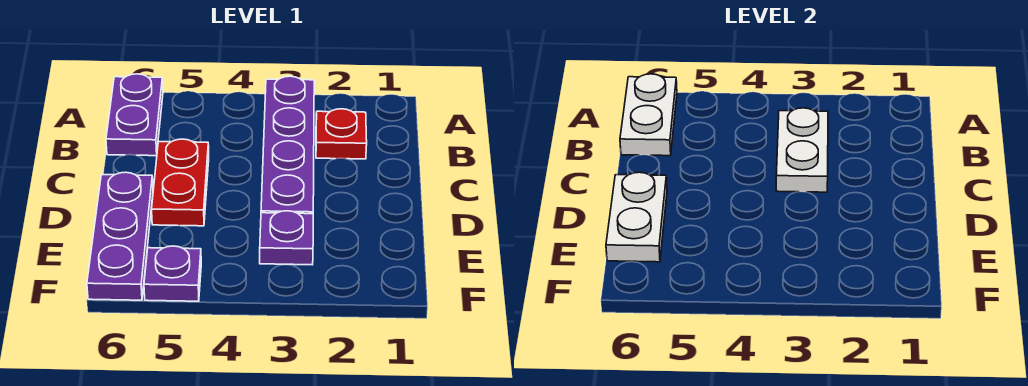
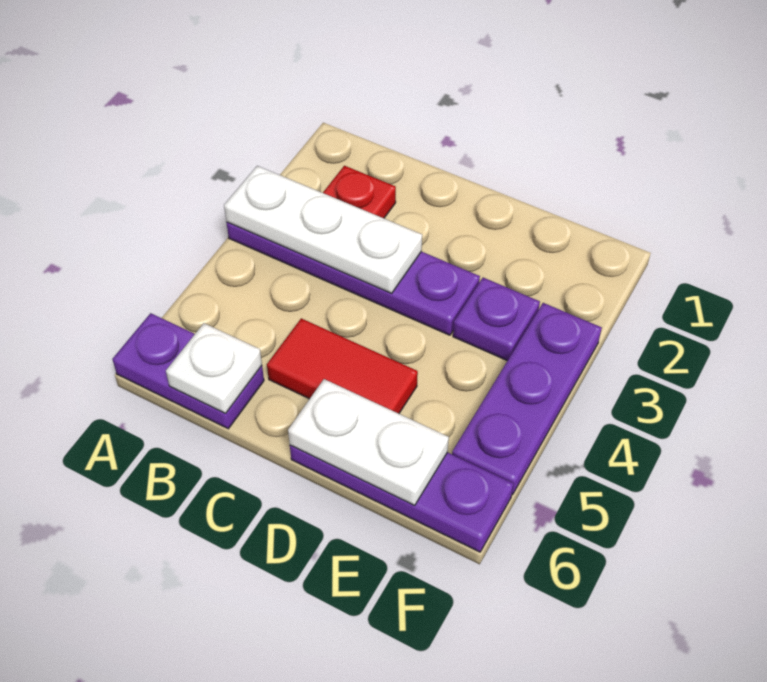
white plate A6:B6 level 2 -> white plate B6 level 2
white plate B3:C3 level 2 -> white plate A3:C3 level 2
red plate C5:D5 level 1 -> red tile C5:D5 level 1
purple plate F5 level 1 -> purple plate F3:F5 level 1

